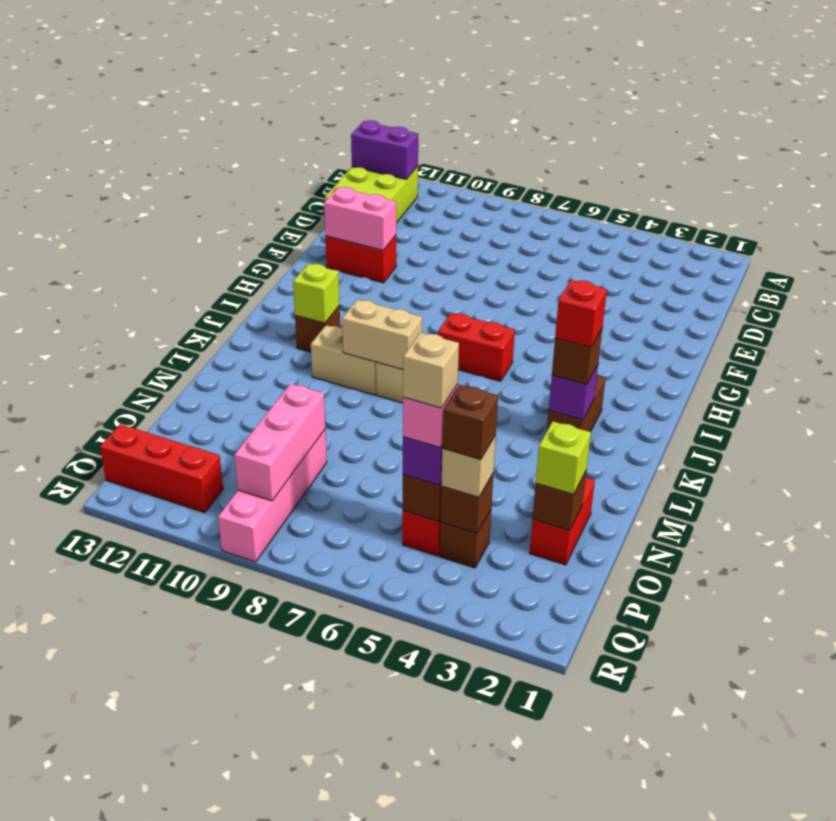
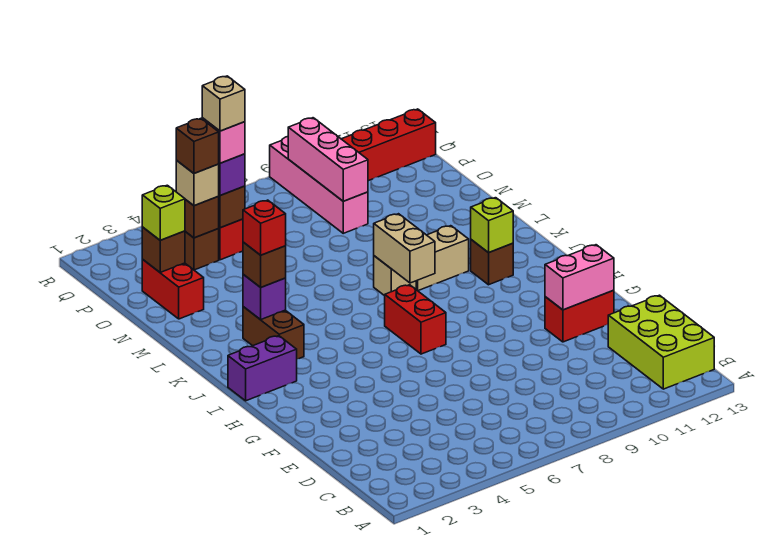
purple brick B12:B13 level 2 -> purple brick I1:I2 level 1
red brick I6:I7 level 1 -> red brick H7:I7 level 1
tan brick K8:K9 level 2 -> tan brick J8:K8 level 2

